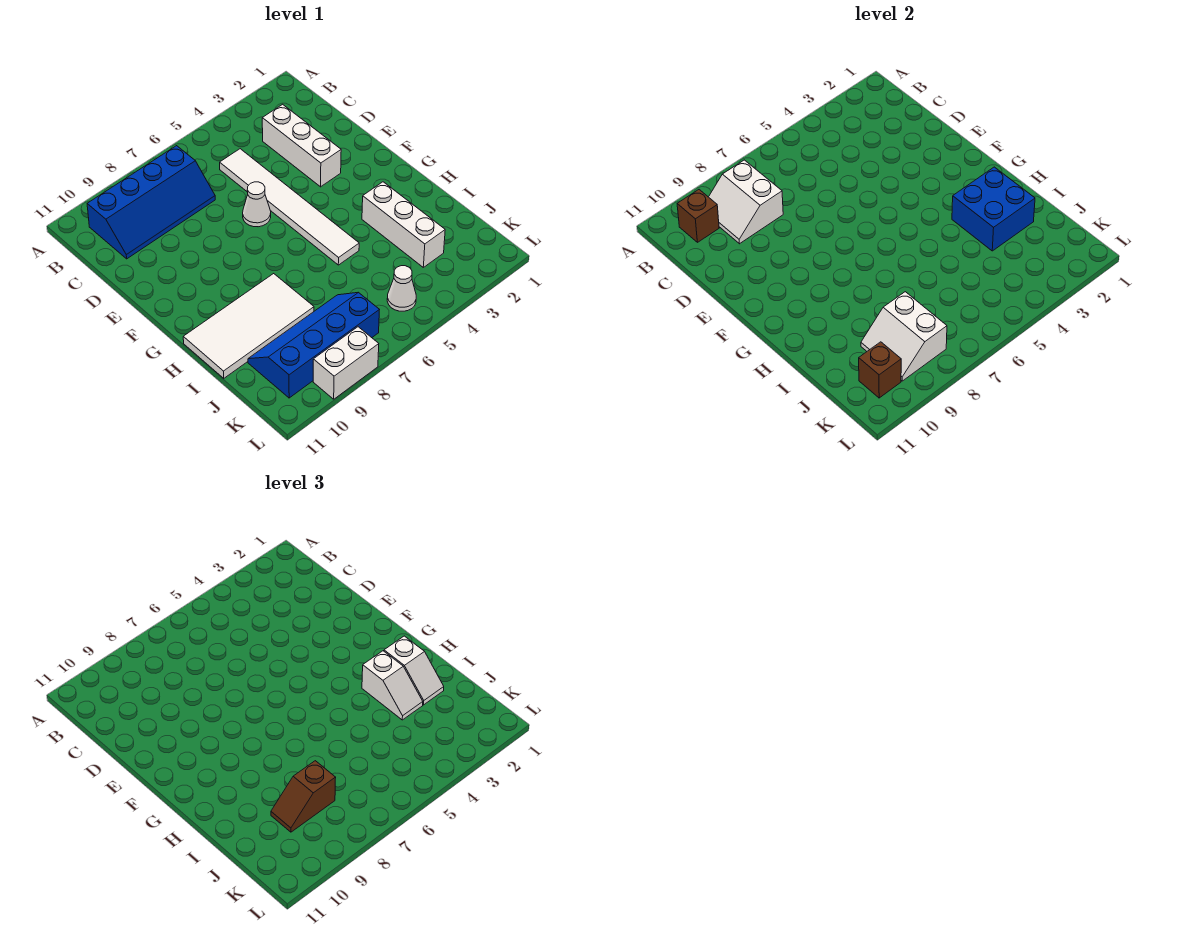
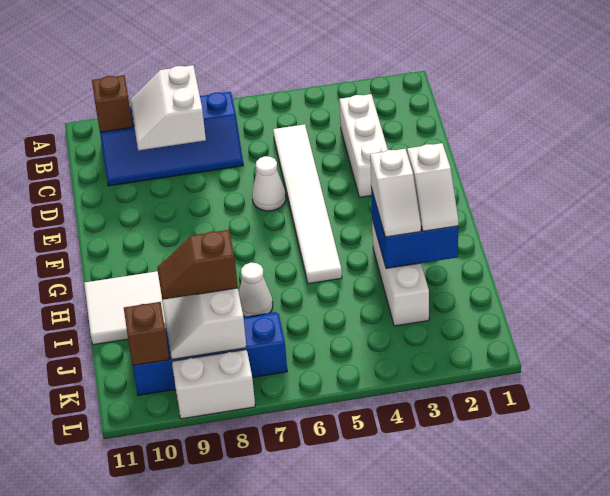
white cone K5 level 1 -> white cone I7 level 1

